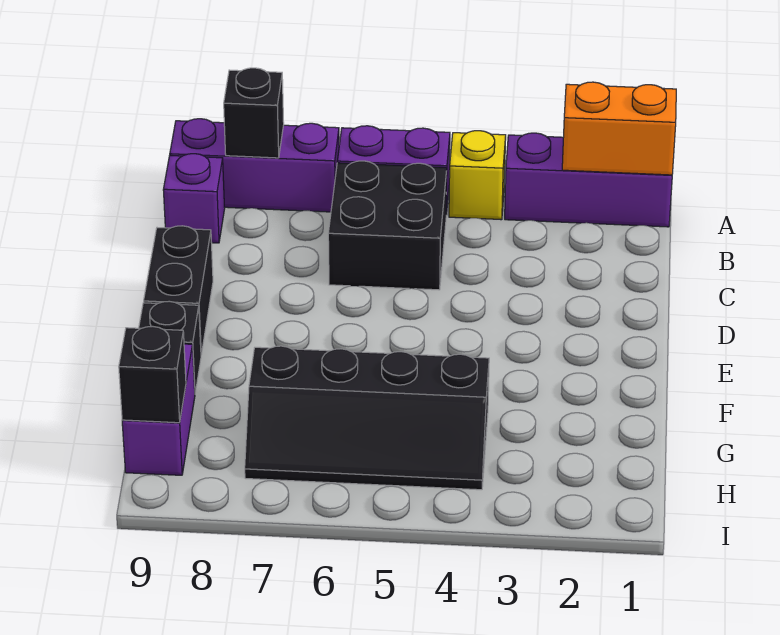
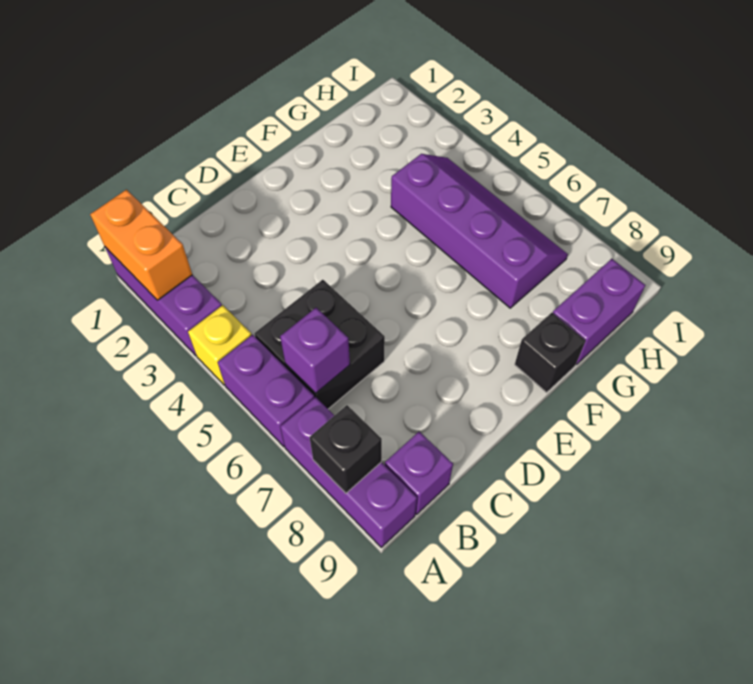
none -> purple brick B6 level 2
black brick D9:E9 level 1 -> none
black slope G4:H7 level 1 top G -> purple slope G4:H7 level 1 top G
black brick H9 level 2 -> none

